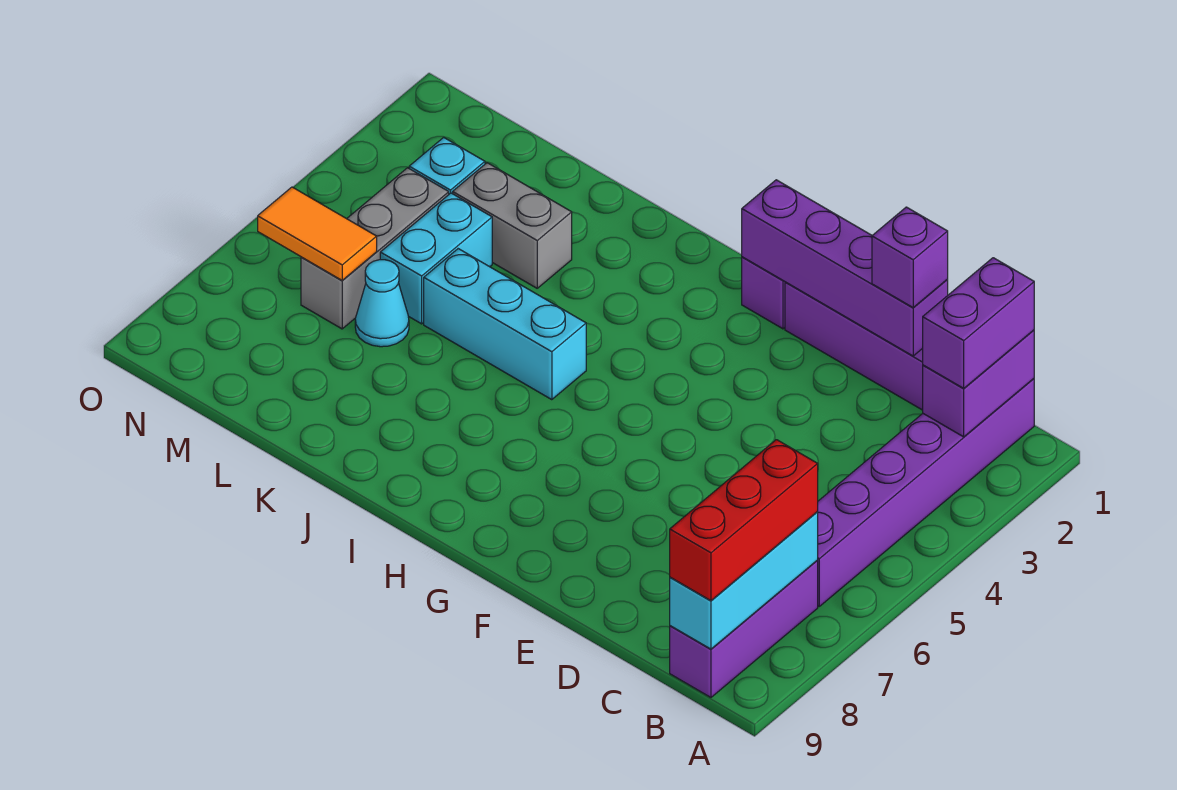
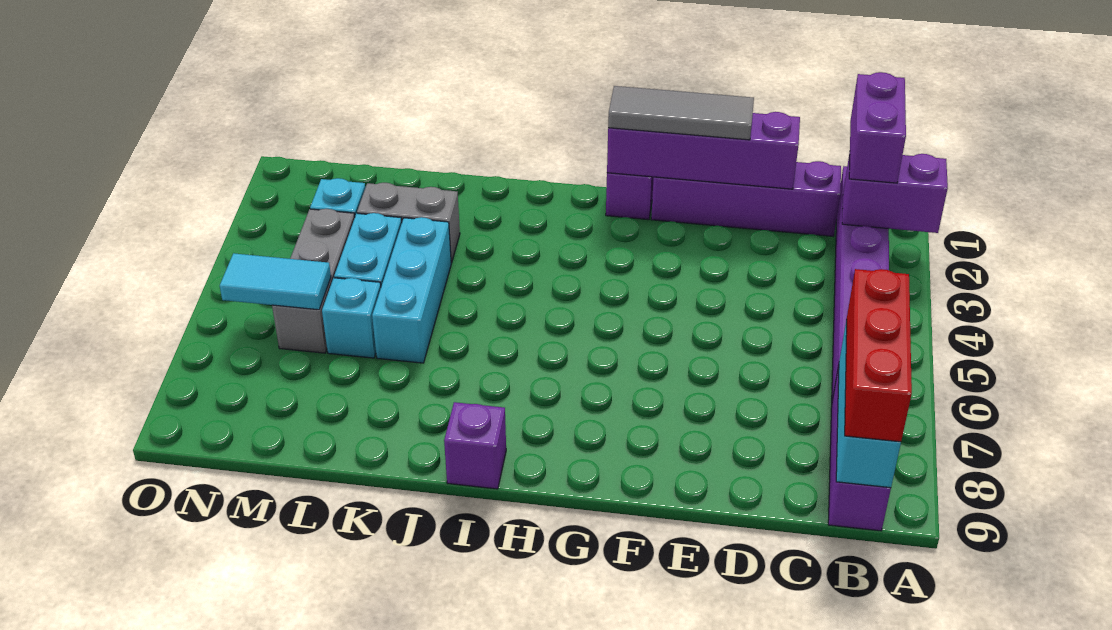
purple brick B1:B2 level 2 -> purple brick A2:B2 level 2
purple brick D1 level 3 -> purple brick I9 level 1
none -> grey tile E1:G1 level 3
cyan brick I5:K5 level 1 -> cyan brick K4:K6 level 1
cyan cone L6 level 1 -> cyan brick L6 level 1
orange tile M6:N6 level 2 -> cyan tile M6:N6 level 2

